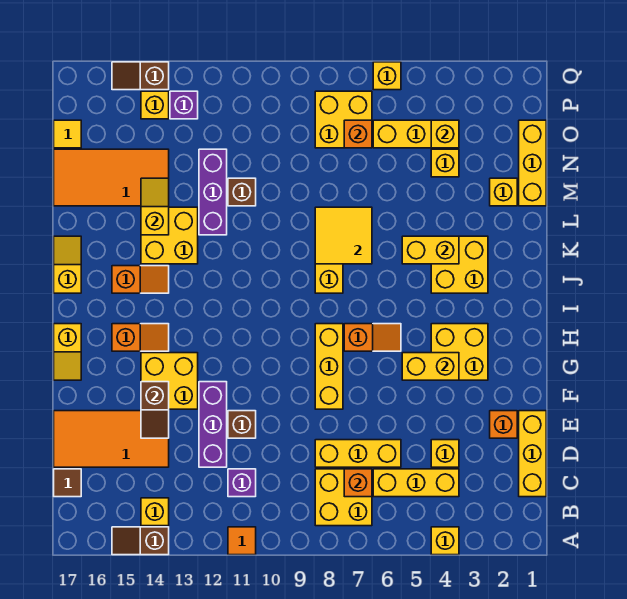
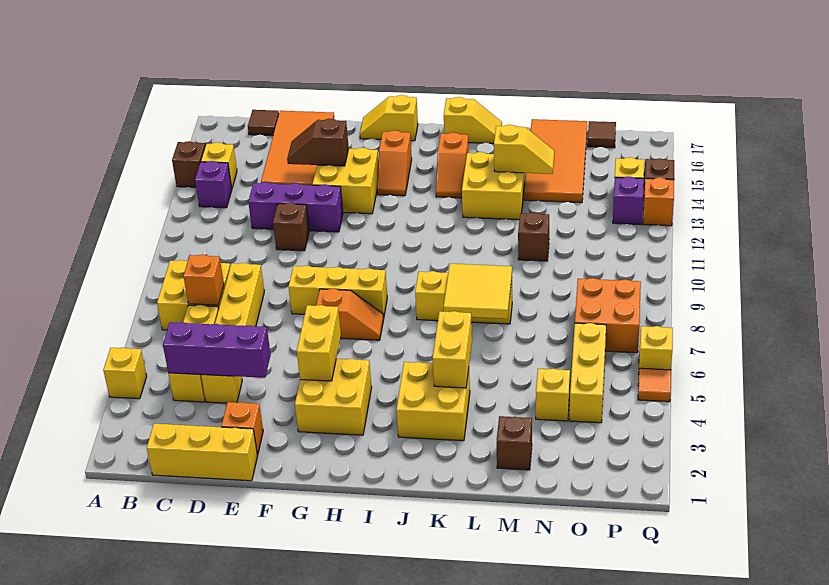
orange tile A11 level 1 -> orange tile Q5 level 1
purple brick C11 level 1 -> purple brick B13 level 1
orange slope H6:H7 level 1 top 7 -> orange slope G7:H7 level 1 top G
purple brick L12:N12 level 1 -> purple brick C4:E4 level 2
yellow brick M1:O1 level 1 -> none
yellow brick M2 level 1 -> brown brick M2 level 1
yellow brick O4 level 2 -> none
yellow brick O7:P8 level 1 -> orange brick O7:P8 level 1
orange brick O7 level 2 -> orange brick Q13 level 1
yellow tile O17 level 1 -> brown tile O17 level 1

